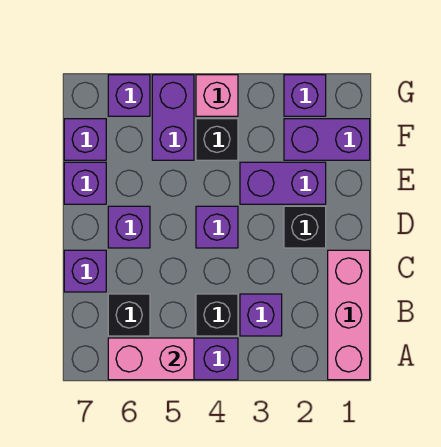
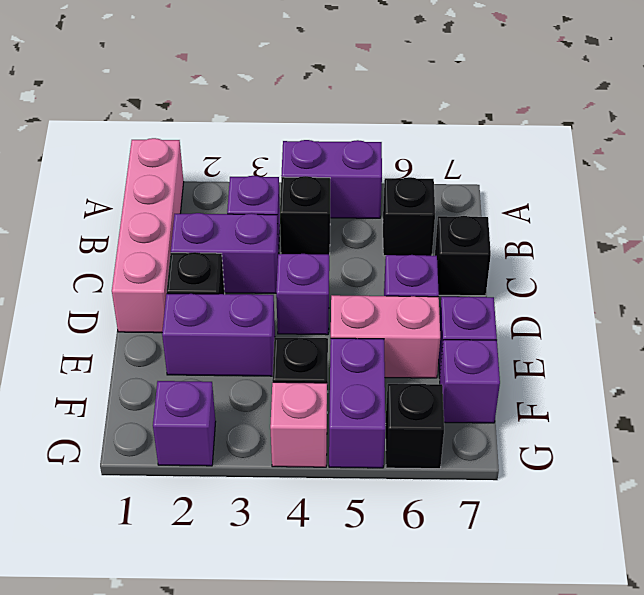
pink brick A1:C1 level 1 -> pink brick A1:D1 level 1
pink brick A5:A6 level 2 -> pink brick E5:E6 level 1
purple brick C7 level 1 -> black brick C7 level 1
purple brick F1:F2 level 1 -> purple brick C2:C3 level 1
purple brick G6 level 1 -> black brick G6 level 1

